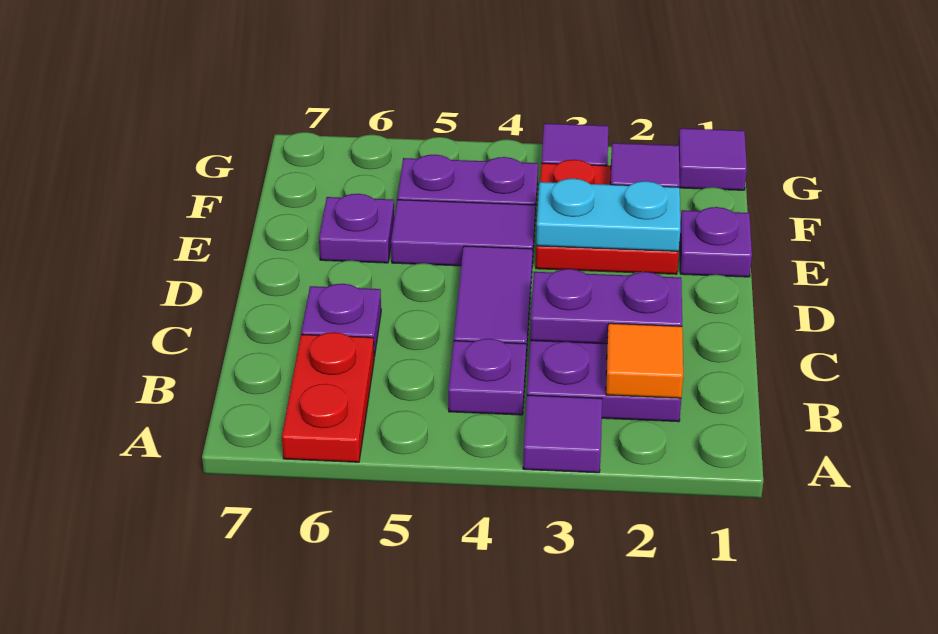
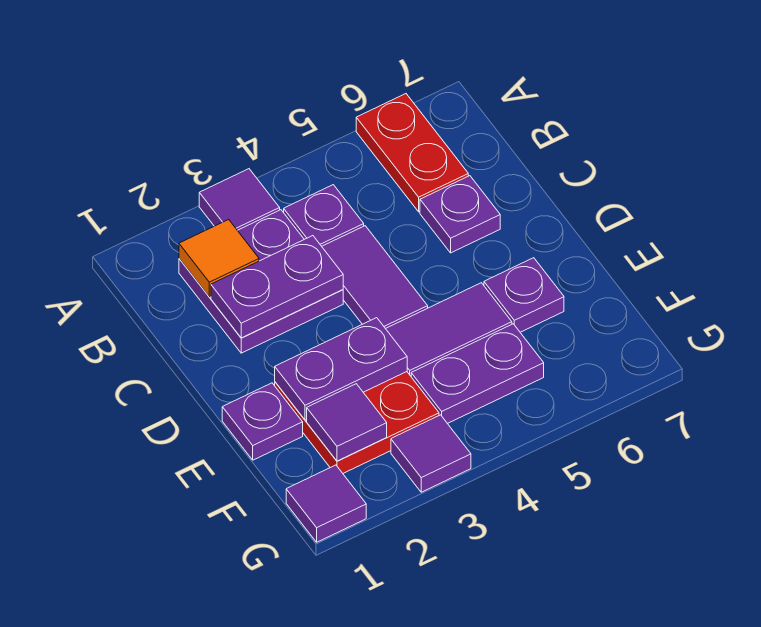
cyan plate E2:E3 level 2 -> purple plate E2:E3 level 2

